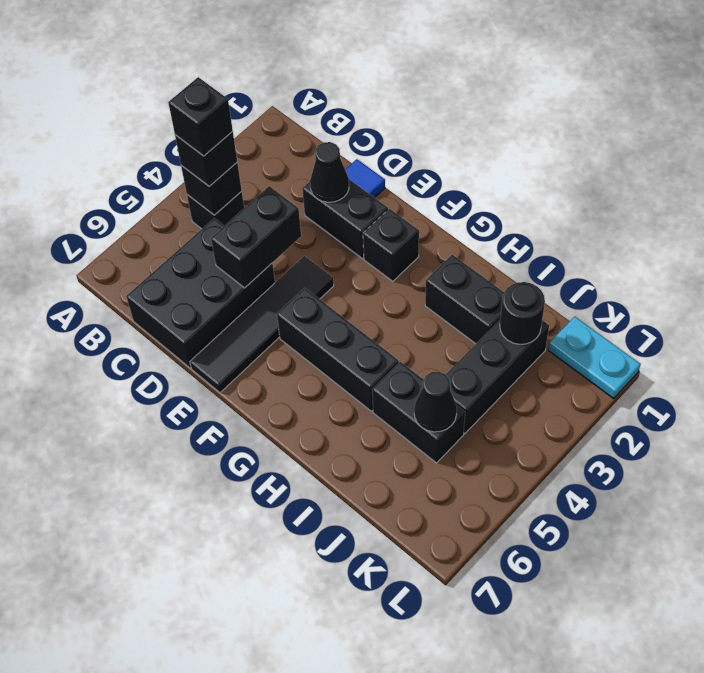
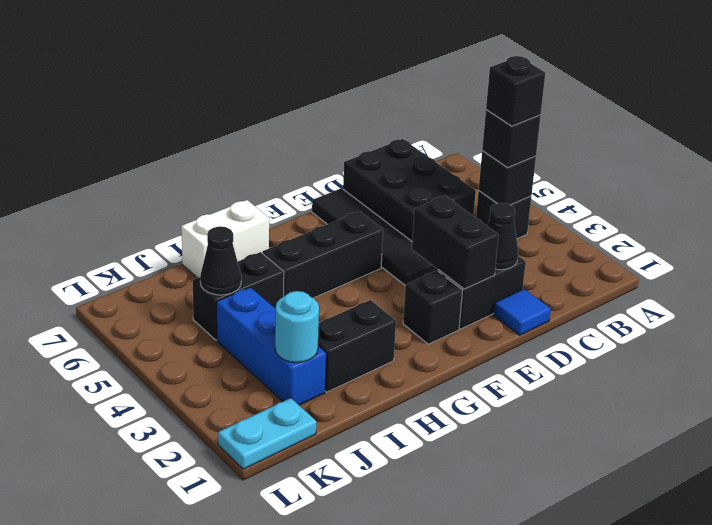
black brick D4:D5 level 2 -> black brick E2:E3 level 2
none -> white brick H7:I7 level 1
black brick J2:J4 level 1 -> blue brick J2:J4 level 1
black round brick J2 level 2 -> cyan round brick J2 level 2

